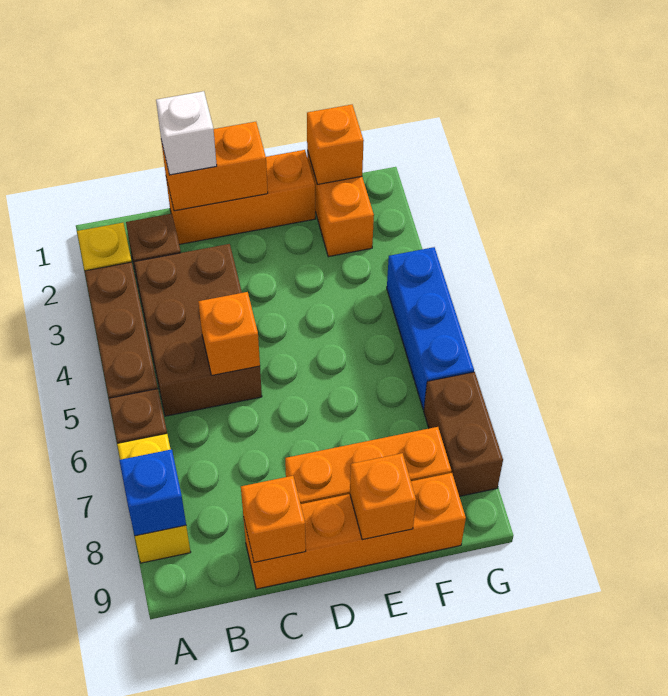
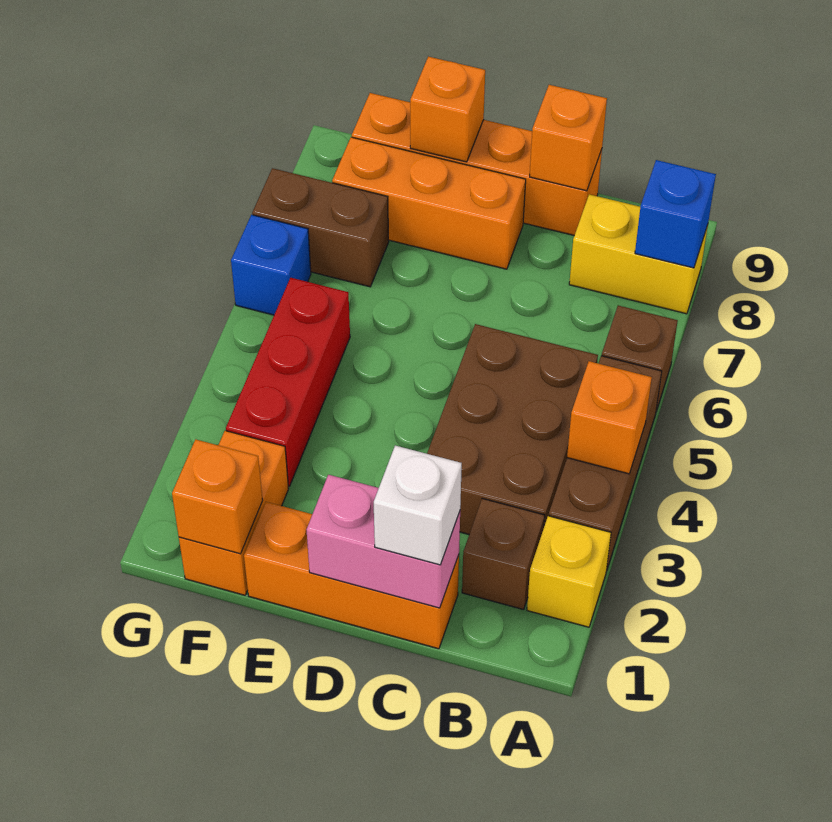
yellow brick A7:A8 level 1 -> yellow brick A8:B8 level 1
orange brick C1:D1 level 2 -> pink brick C1:D1 level 2
orange brick C5 level 2 -> orange brick A4 level 2
none -> red brick F3:F5 level 1
blue brick G4:G6 level 1 -> blue brick G6 level 1
brown brick G7:G8 level 1 -> brown brick F7:G7 level 1

